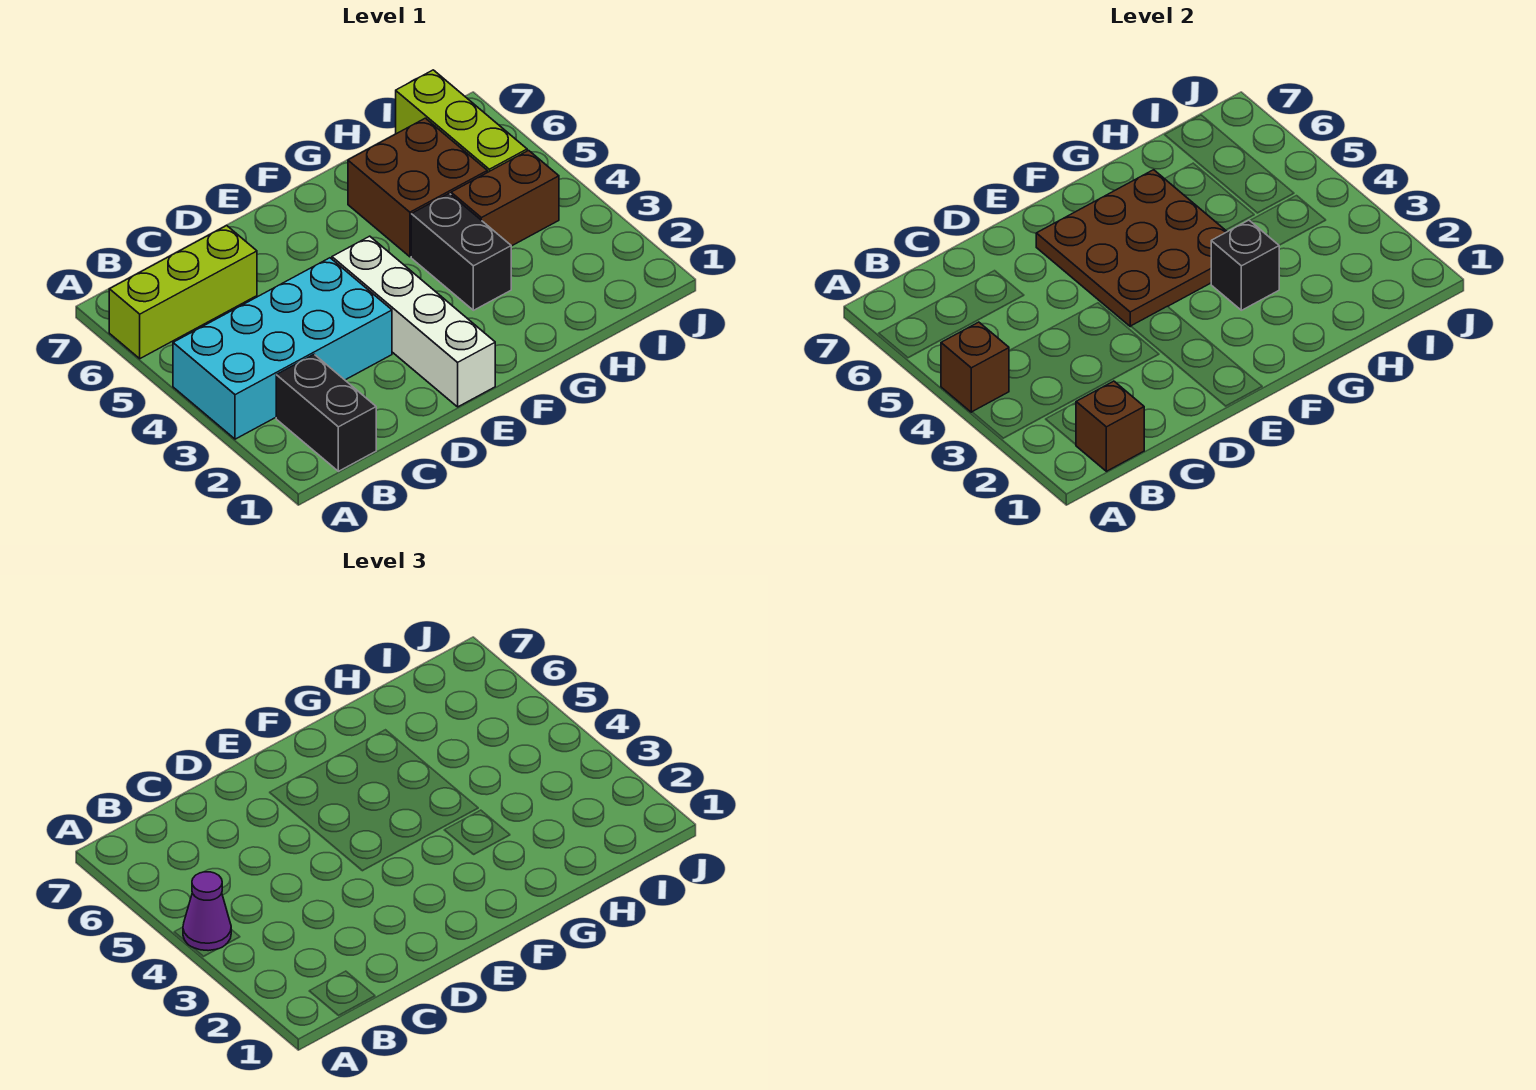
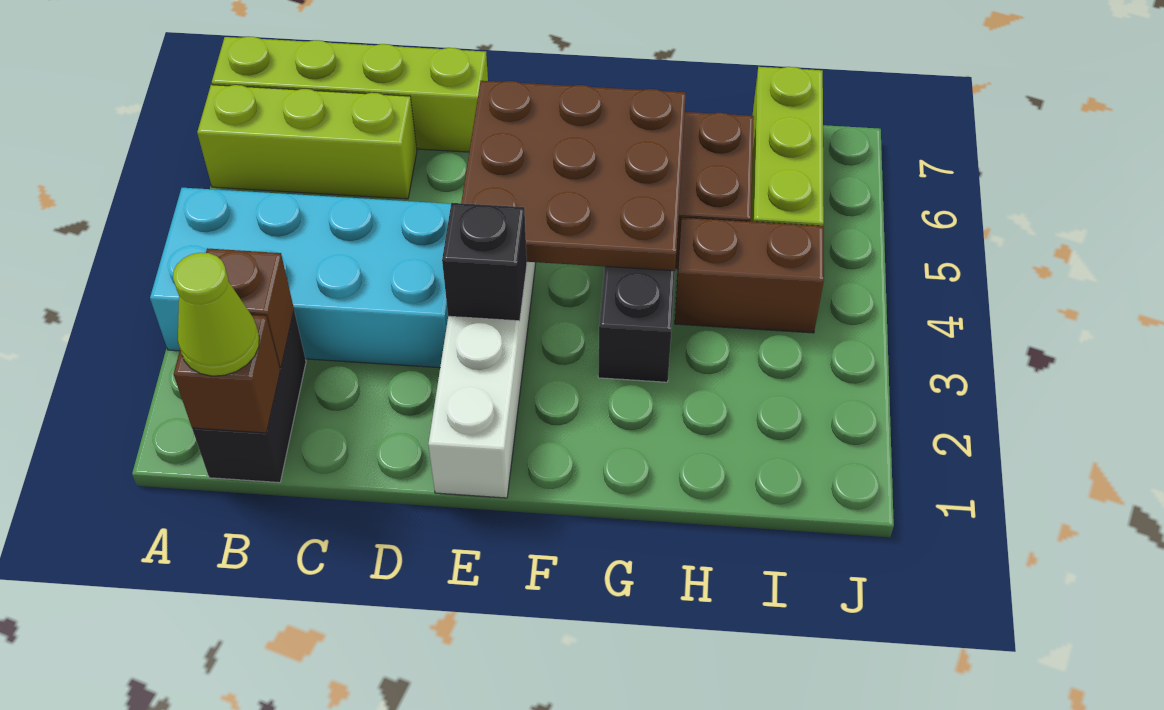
brown brick A4 level 2 -> brown brick B2 level 2
purple cone A4 level 3 -> none
none -> lime brick A7:D7 level 1
none -> lime cone B1 level 3
black brick G3 level 2 -> black brick E3 level 2

